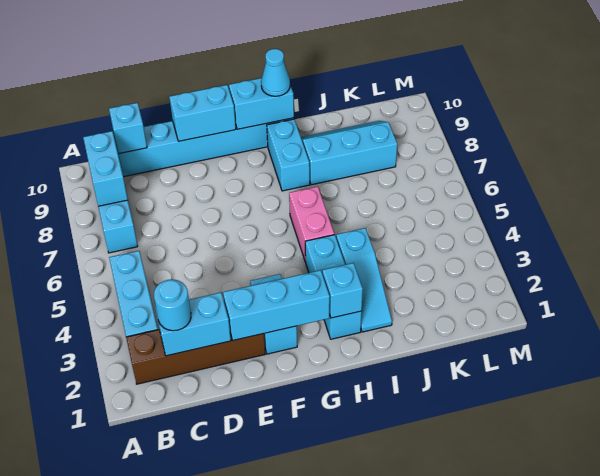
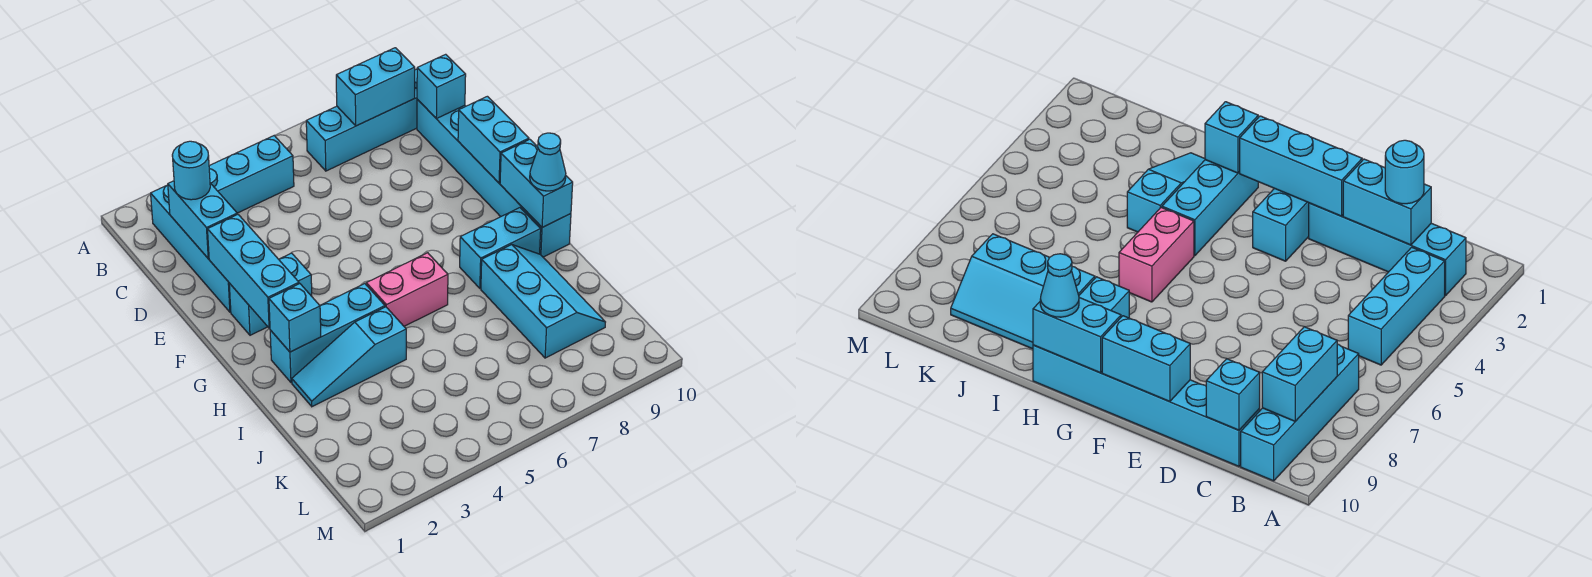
brown brick B2:E2 level 1 -> cyan brick B2:E2 level 1

